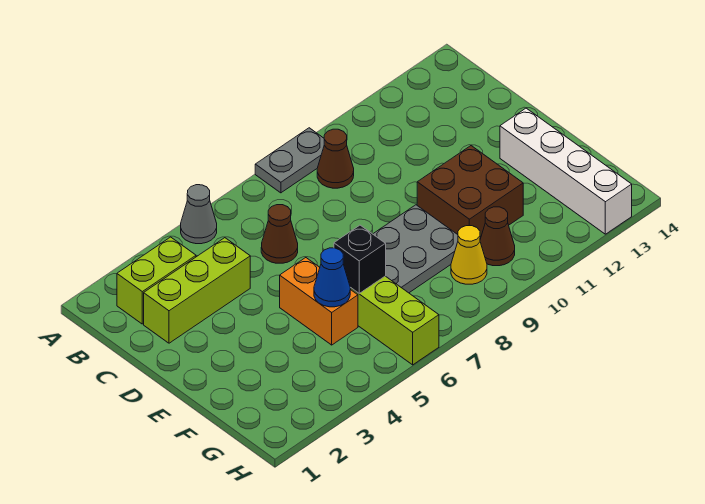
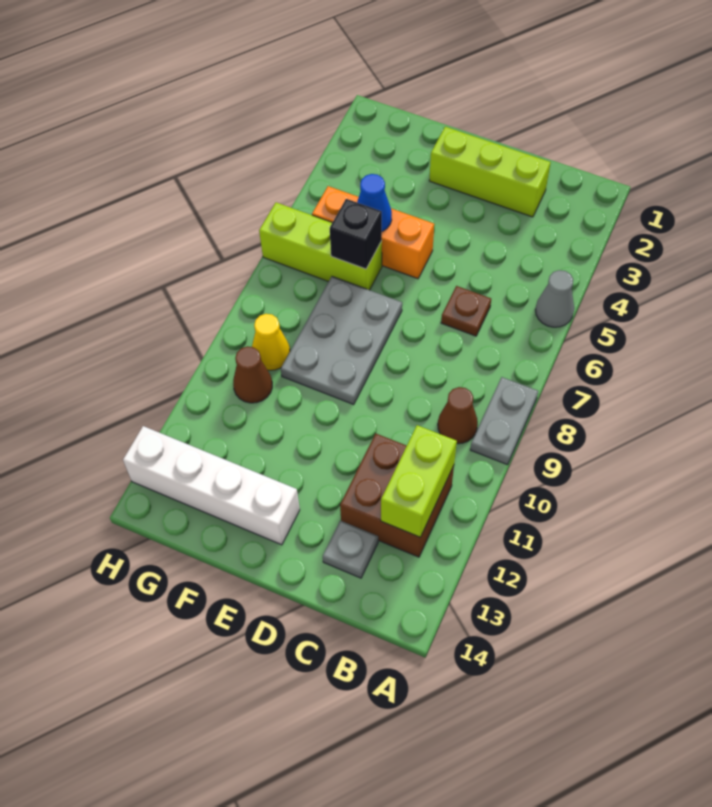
lime brick B2:B3 level 1 -> lime brick B11:B12 level 2
lime brick C2:C4 level 1 -> lime brick C2:E2 level 1
brown cone C6 level 1 -> brown plate C6 level 1
none -> grey plate C13 level 1
orange brick E5:F5 level 1 -> orange brick E5:G5 level 1
brown brick E10:F11 level 1 -> brown brick B11:C12 level 1

